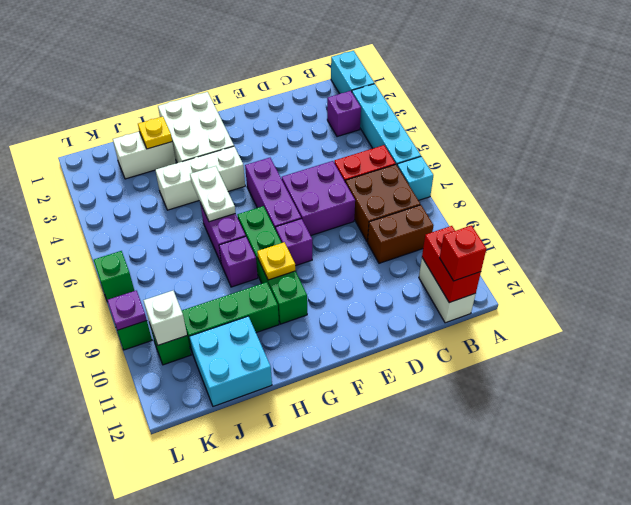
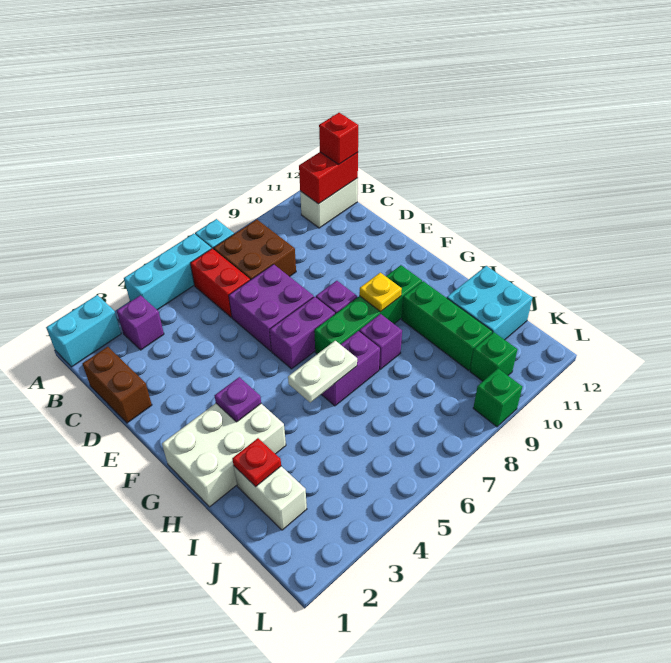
cyan brick A3:A6 level 1 -> cyan brick A4:A6 level 1
brown brick B9:C9 level 1 -> brown brick C1:D1 level 1
purple brick F5:F7 level 1 -> purple brick F6:F7 level 1
white brick G4:I4 level 1 -> none
yellow plate I2 level 2 -> red plate I2 level 2
white brick K10 level 2 -> none
green brick L7 level 1 -> none
purple plate L9 level 2 -> purple plate G3 level 2

